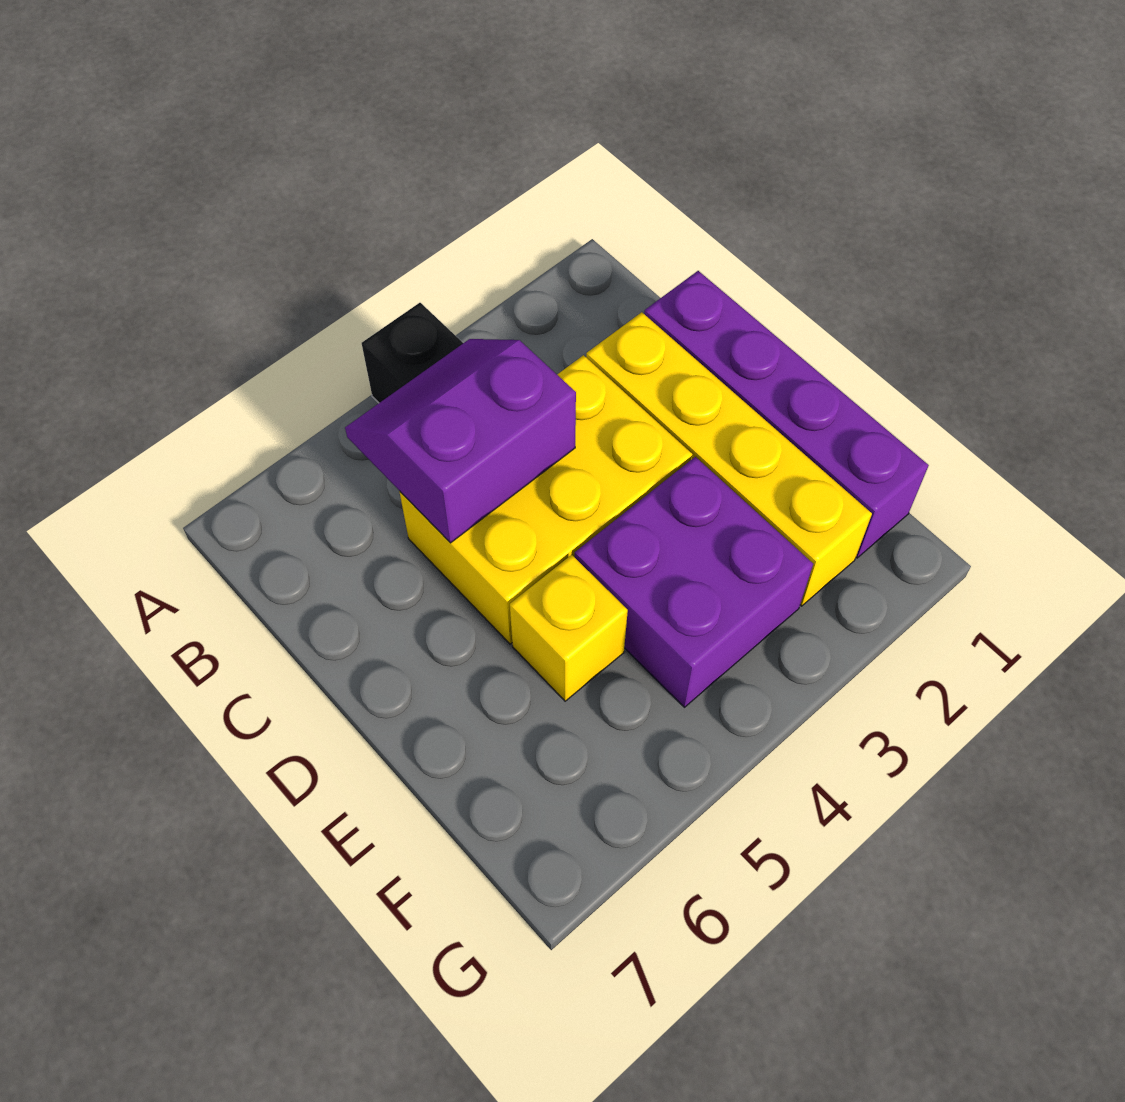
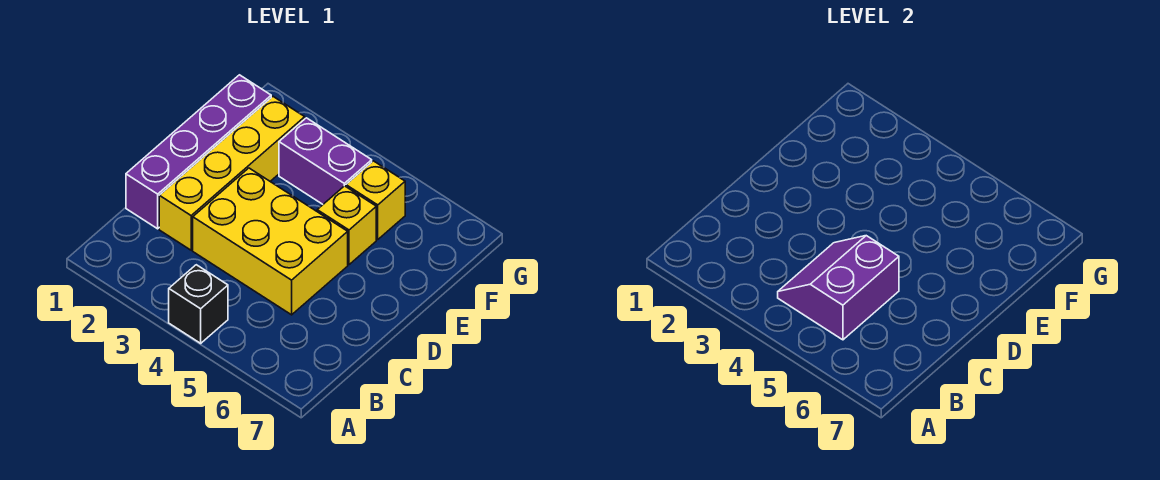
purple slope B4:C5 level 2 top C -> purple slope B4:C5 level 2 top 5
purple brick E3:F4 level 1 -> purple brick F3:F4 level 1
none -> yellow brick F5 level 1

